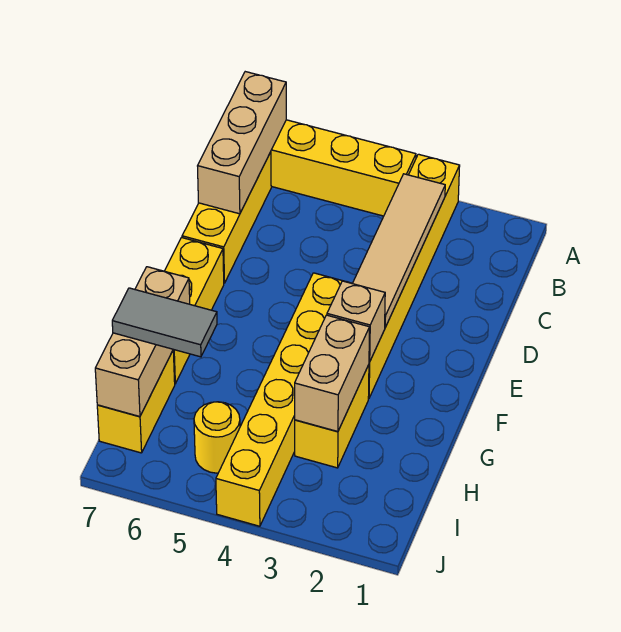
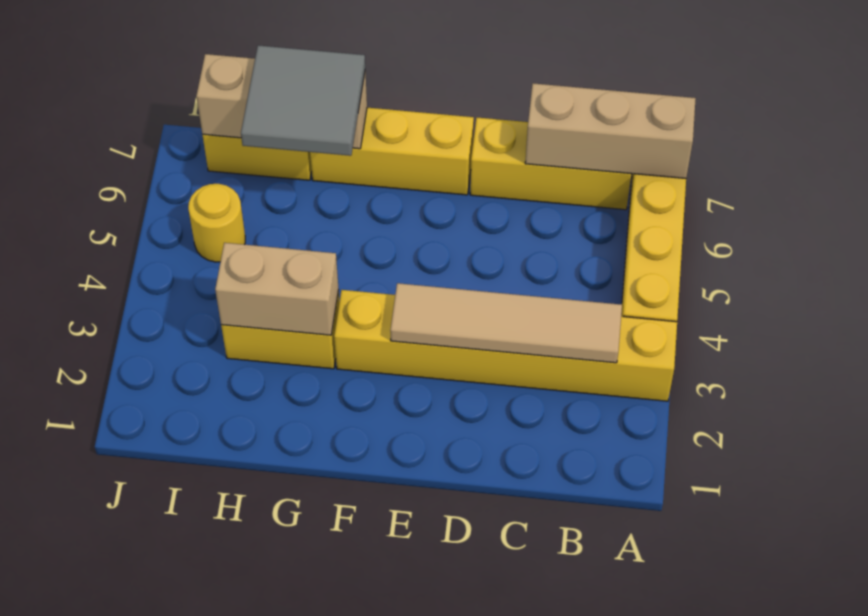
yellow brick E4:J4 level 1 -> none
tan brick F3 level 2 -> none
grey tile H6:H7 level 3 -> grey tile G6:H7 level 3

